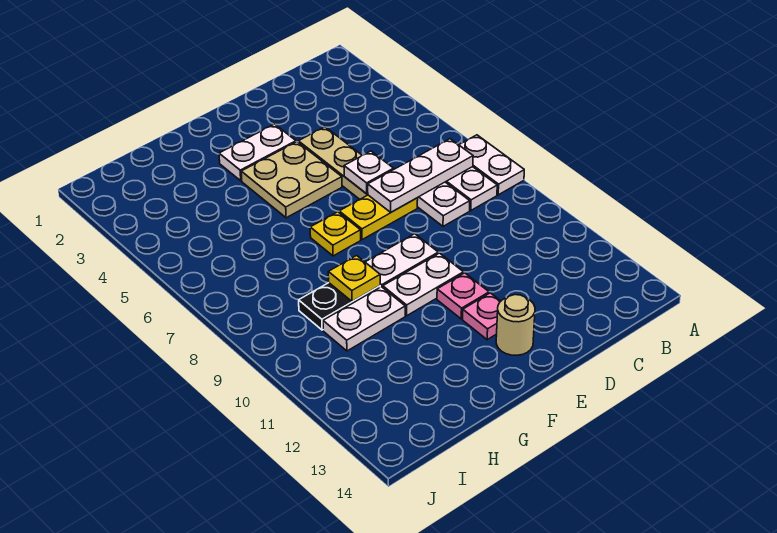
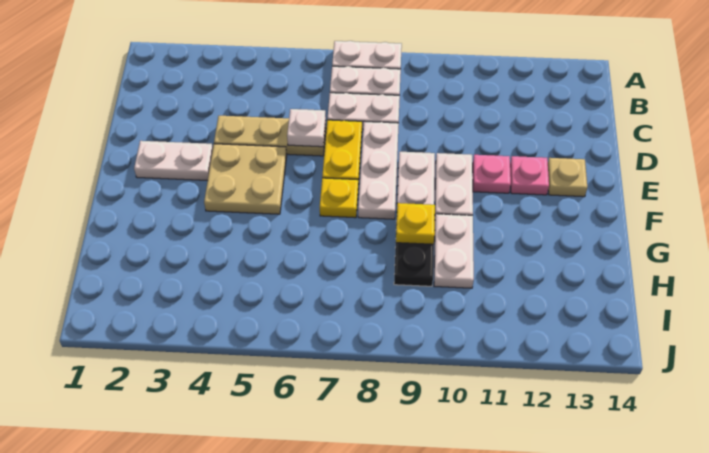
white plate B7:D7 level 2 -> white plate D8:F8 level 1
white plate E3:F3 level 1 -> white plate E2:E3 level 1
tan round brick E13 level 1 -> tan plate E13 level 1

